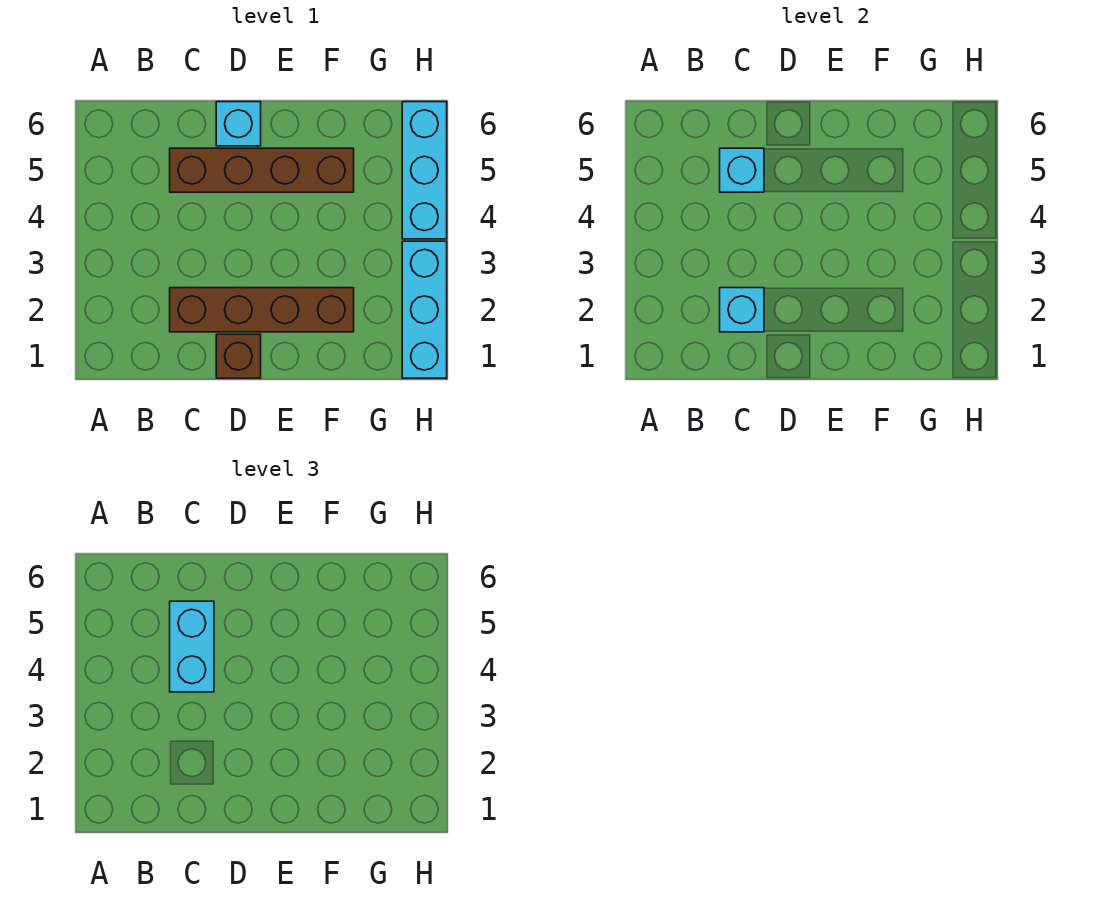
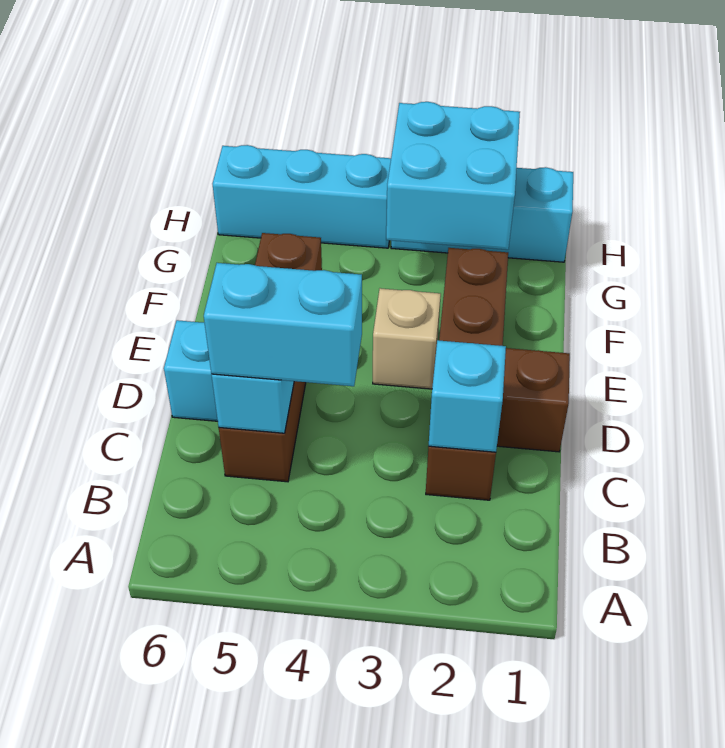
none -> tan brick E3 level 1
none -> cyan brick G2:H3 level 2

